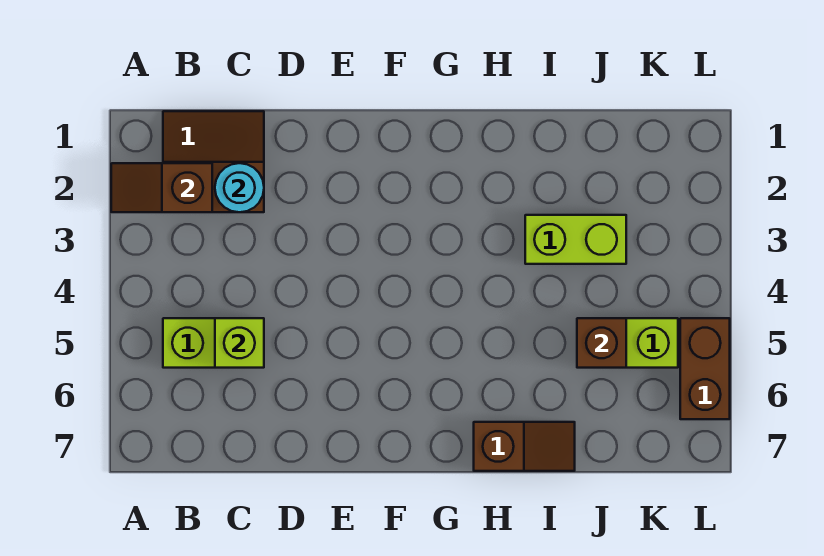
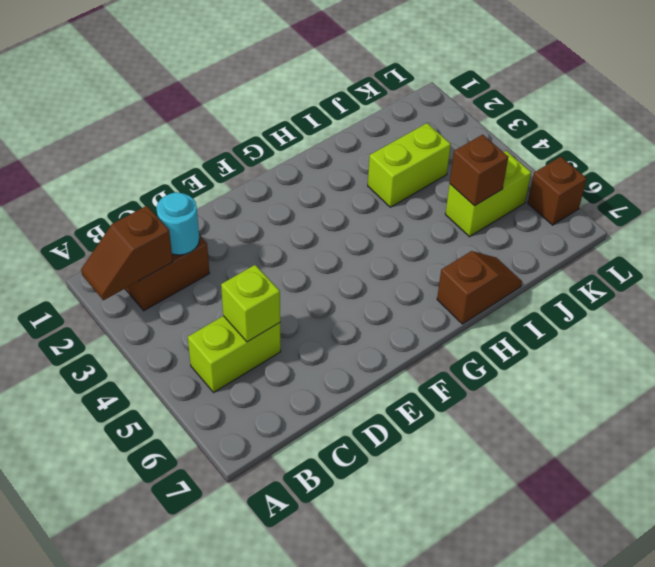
brown brick L5:L6 level 1 -> brown brick L6 level 1

